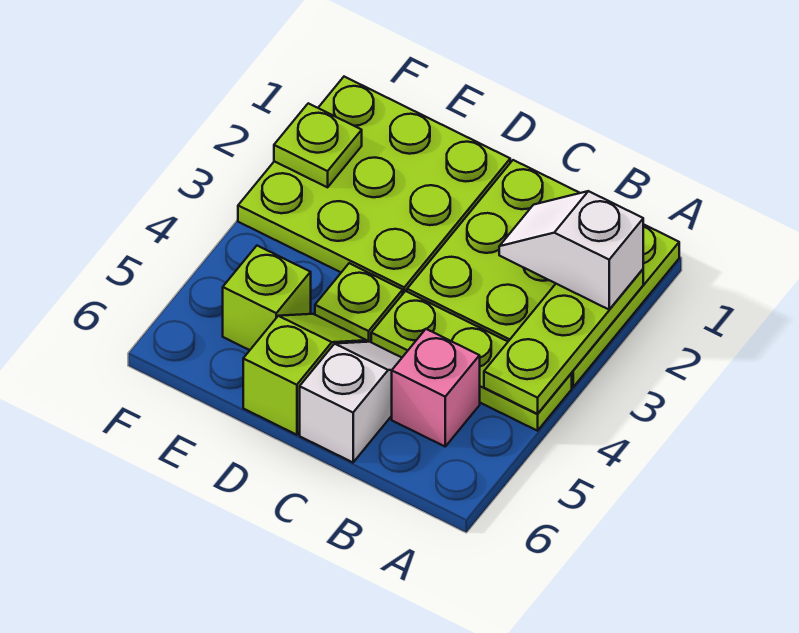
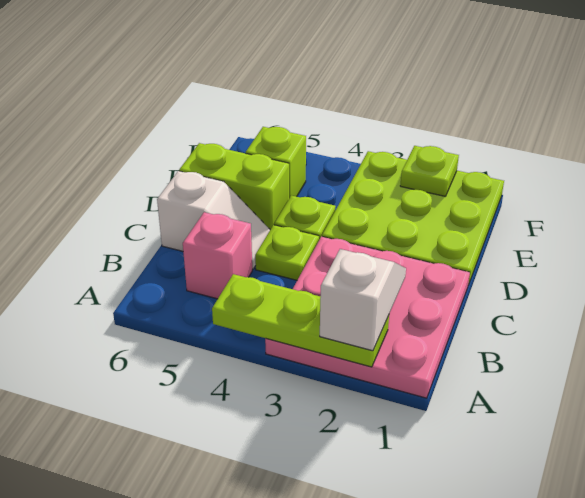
lime plate A1:C3 level 1 -> pink plate A1:C3 level 1
lime plate A4:C4 level 1 -> lime plate C4 level 1
lime slope D5:D6 level 1 top 6 -> lime brick D5:D6 level 1

